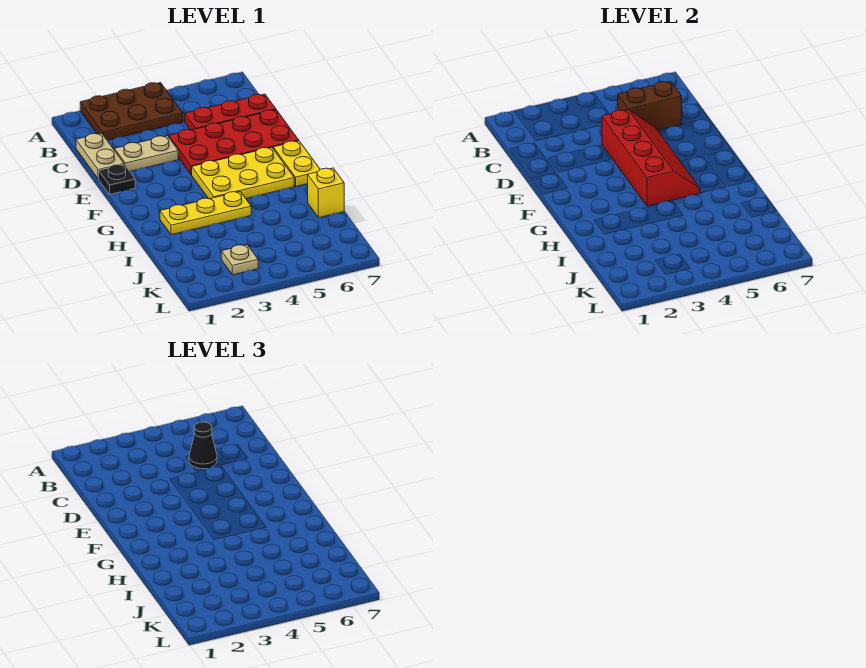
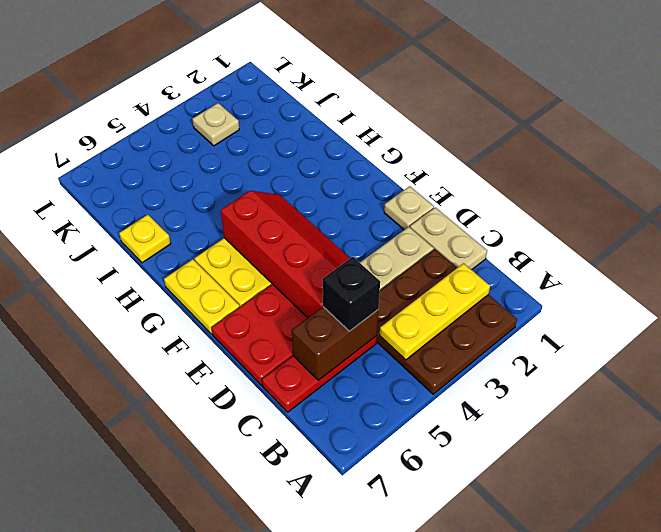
brown plate A2:B4 level 1 -> brown plate A2:C4 level 1
black cone C5 level 3 -> black brick C5 level 3
red slope D4:G5 level 2 top 4 -> red slope D4:G5 level 2 top 5
black plate E1 level 1 -> tan plate E1 level 1
yellow plate H2:H4 level 1 -> yellow plate B2:B4 level 2
yellow brick I7 level 1 -> yellow plate I7 level 1

